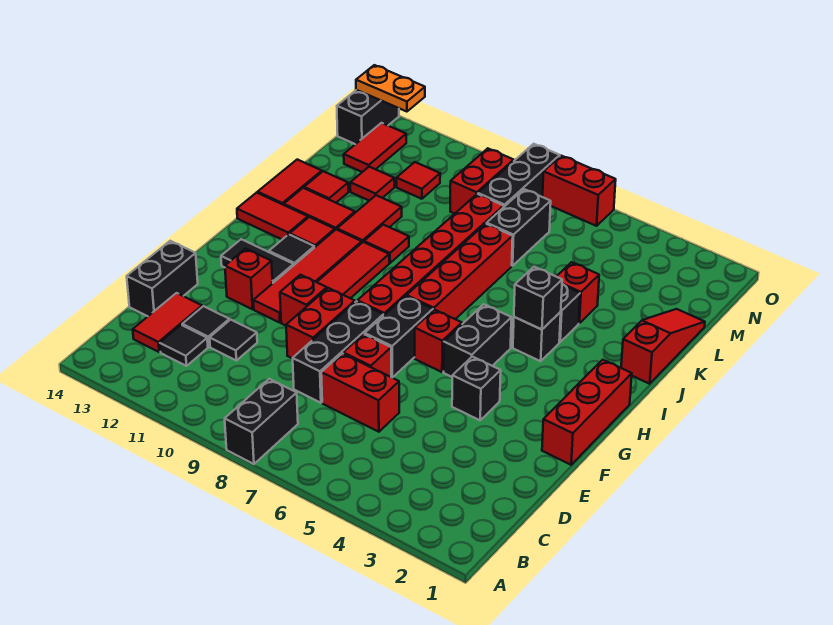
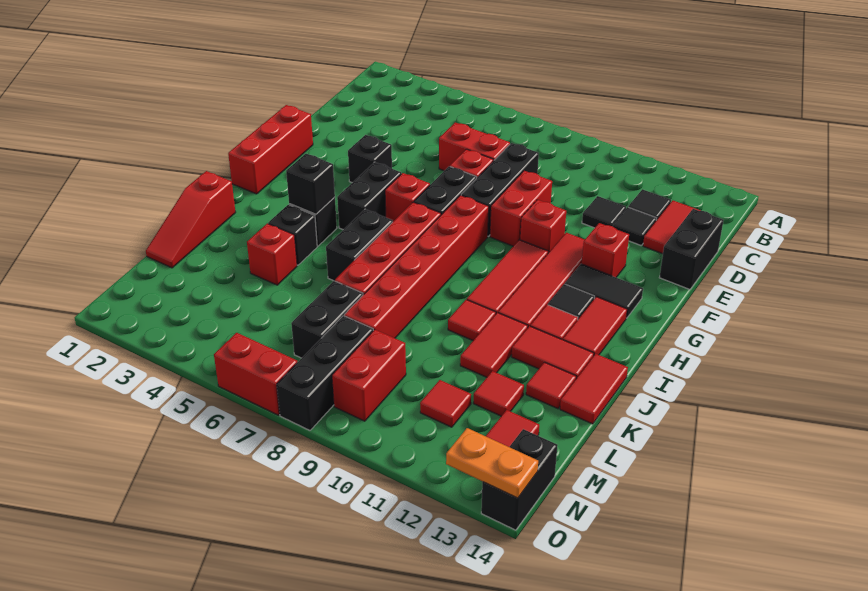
black brick A8:B8 level 1 -> black brick I6:J6 level 1
red tile I13:I14 level 1 -> red tile H13:I13 level 1

